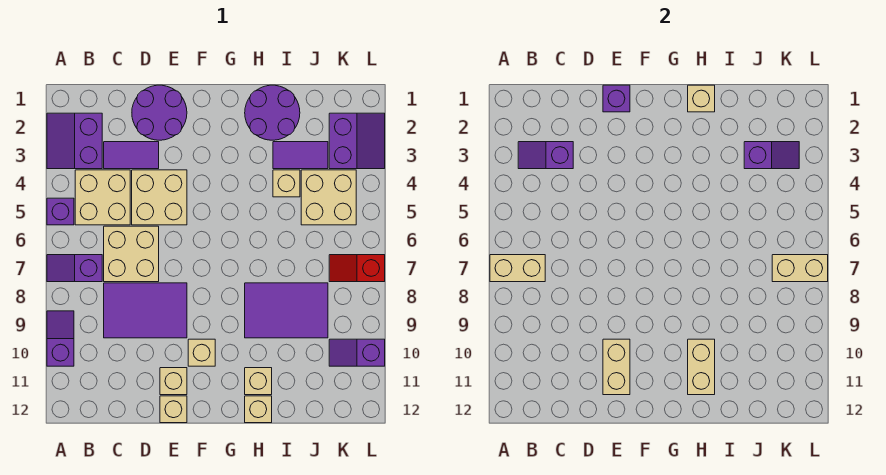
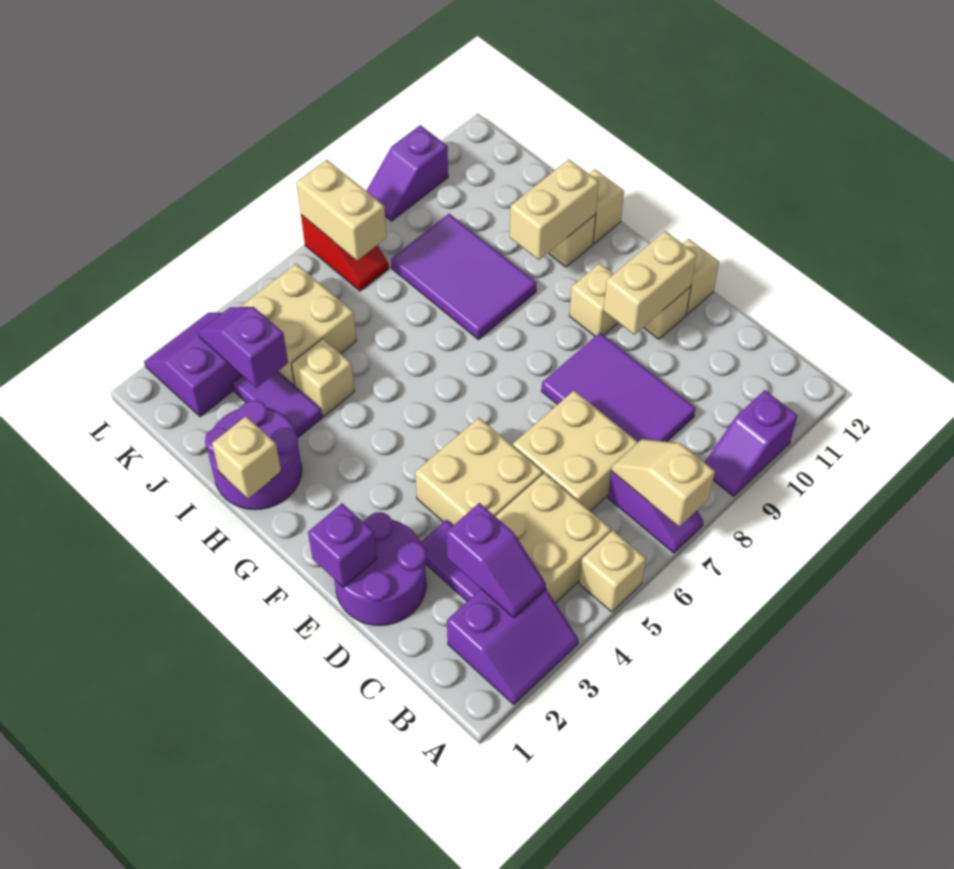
purple brick A5 level 1 -> tan brick A5 level 1
tan brick A7:B7 level 2 -> tan slope A7:B7 level 2 top A
purple slope K10:L10 level 1 top L -> purple slope L9:L10 level 1 top 10

